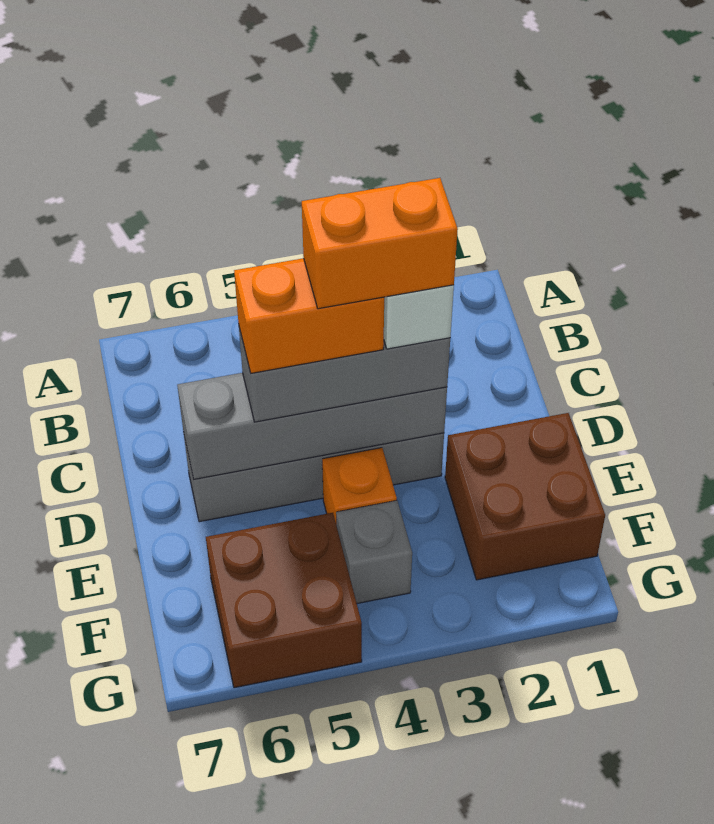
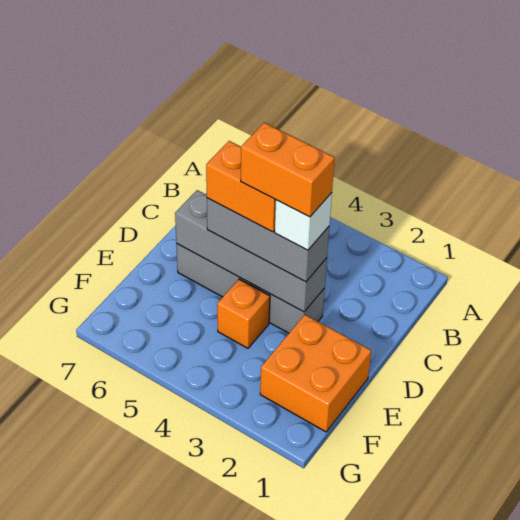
brown brick E1:F2 level 1 -> orange brick E1:F2 level 1
grey brick F4 level 1 -> none
brown brick F5:G6 level 1 -> none

